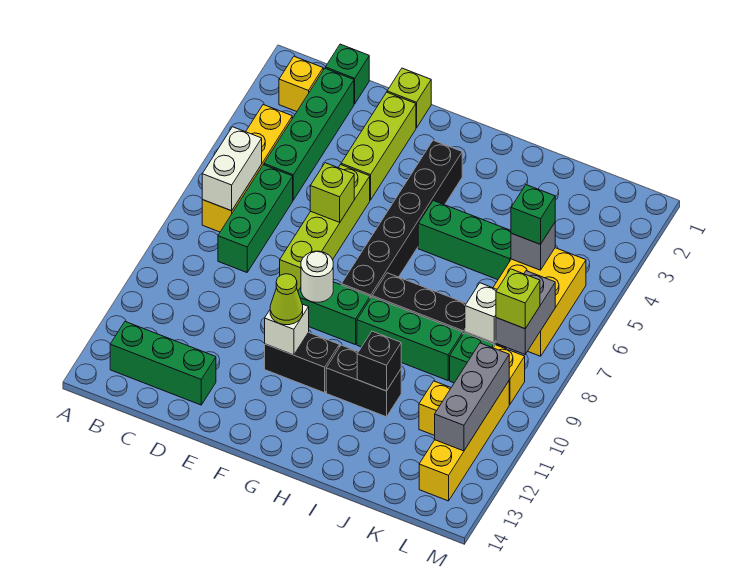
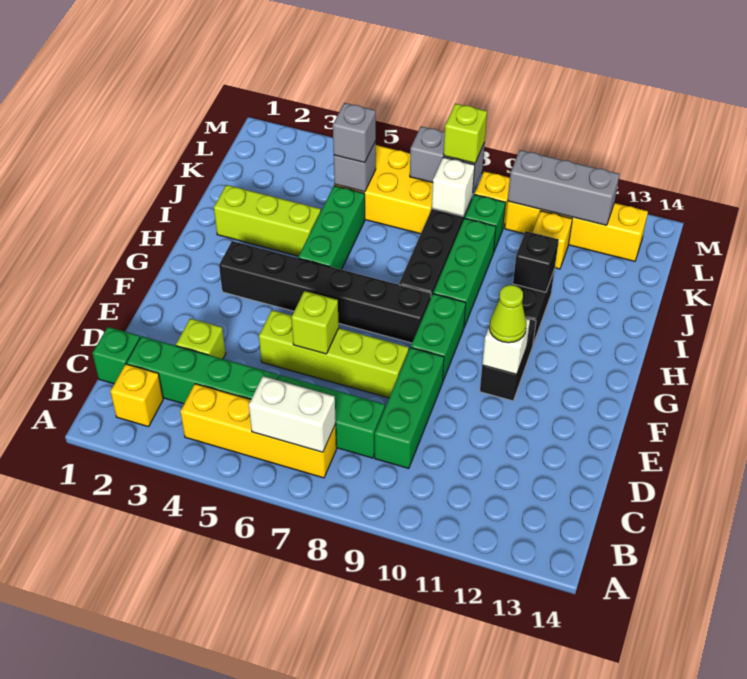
green brick B13:D13 level 1 -> green brick C9:E9 level 1
lime brick E1 level 1 -> lime brick D3 level 1
lime brick E2:E4 level 1 -> lime brick I2:I4 level 1
white round brick F9 level 2 -> none
green brick K5 level 3 -> grey brick K5 level 3

